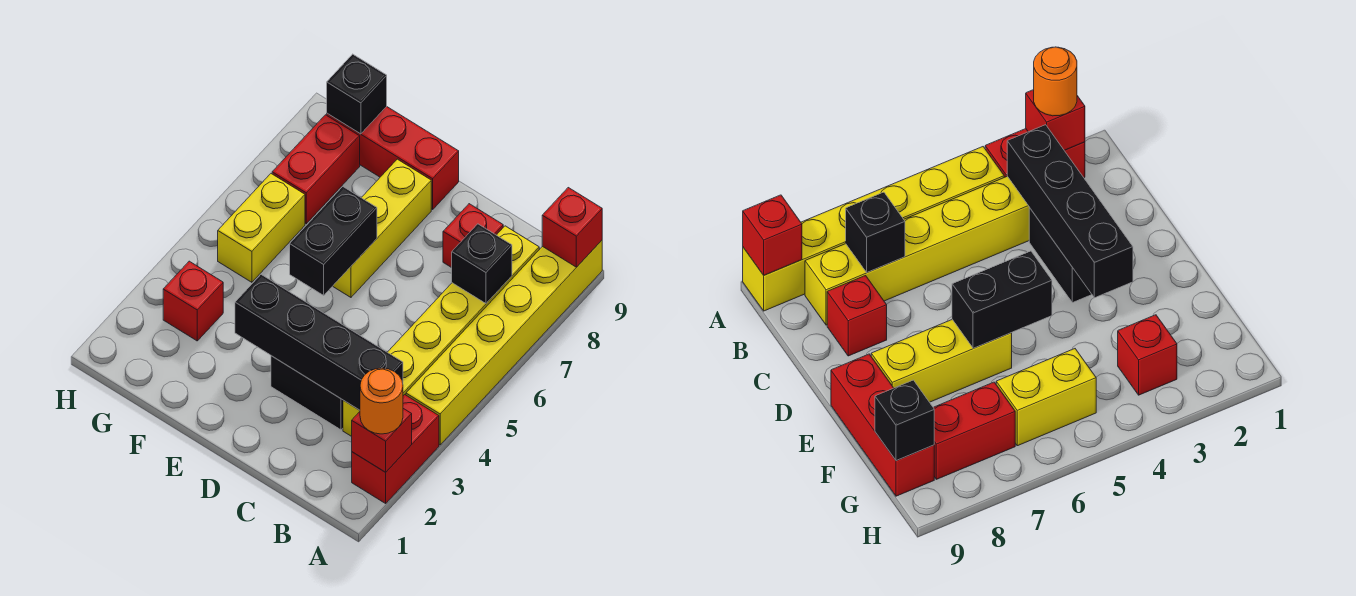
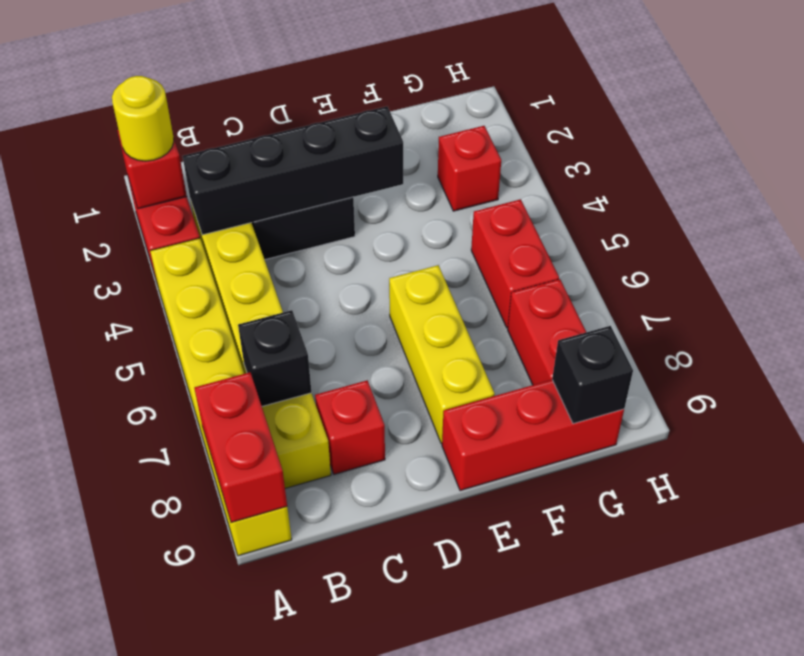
orange round brick A2 level 3 -> yellow round brick A2 level 3
red brick A9 level 2 -> red brick A8:A9 level 2
black brick E5:E6 level 2 -> none
yellow brick G5:G6 level 1 -> red brick G5:G6 level 1

